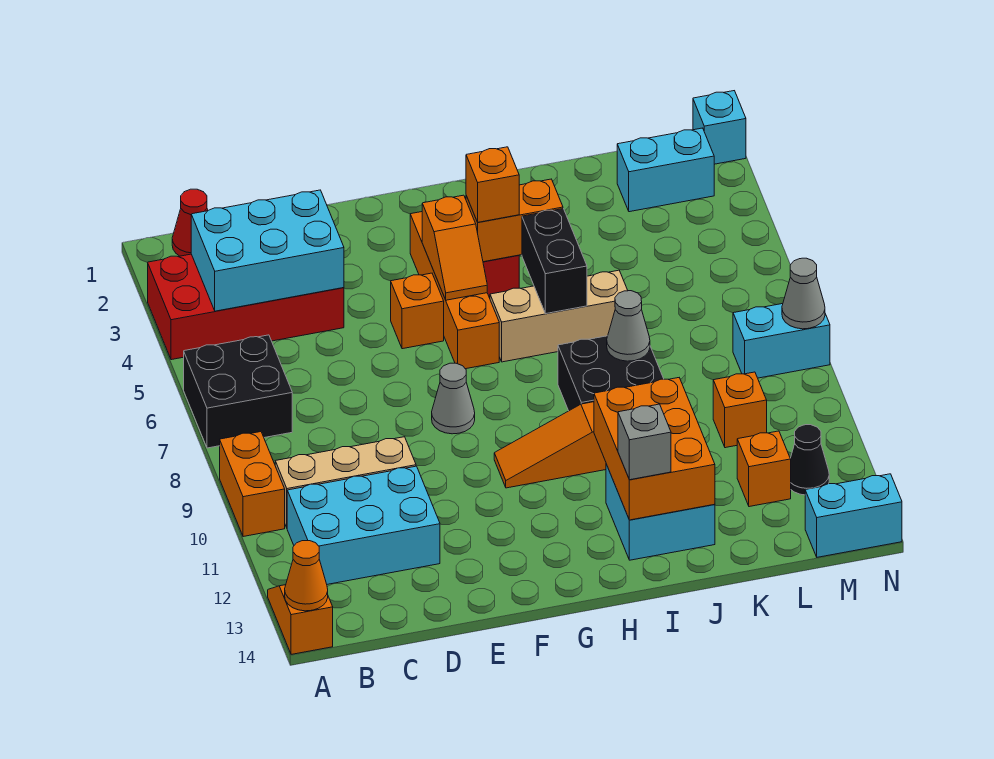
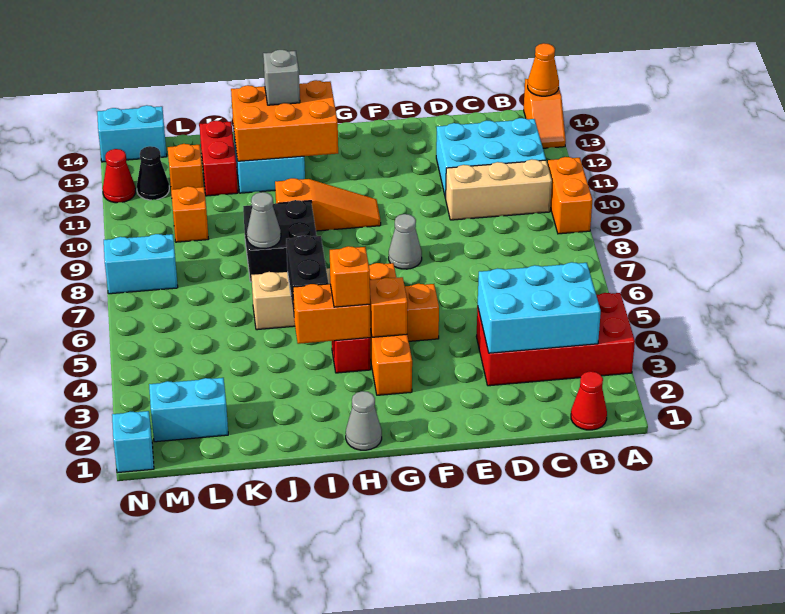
black brick A6:B7 level 1 -> none
orange brick I11:J13 level 2 -> orange brick H12:J13 level 2
none -> red brick K12:K13 level 1
grey cone N8 level 2 -> grey cone H1 level 1
none -> red cone N12 level 1

